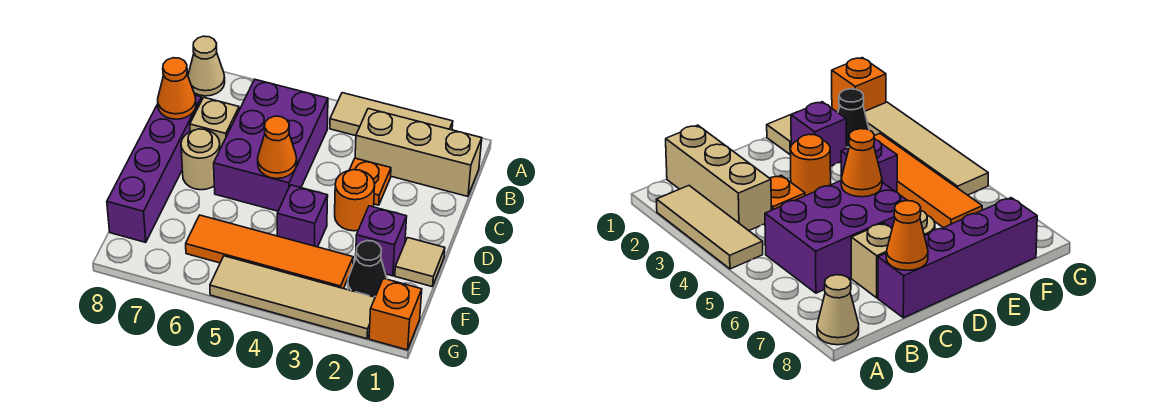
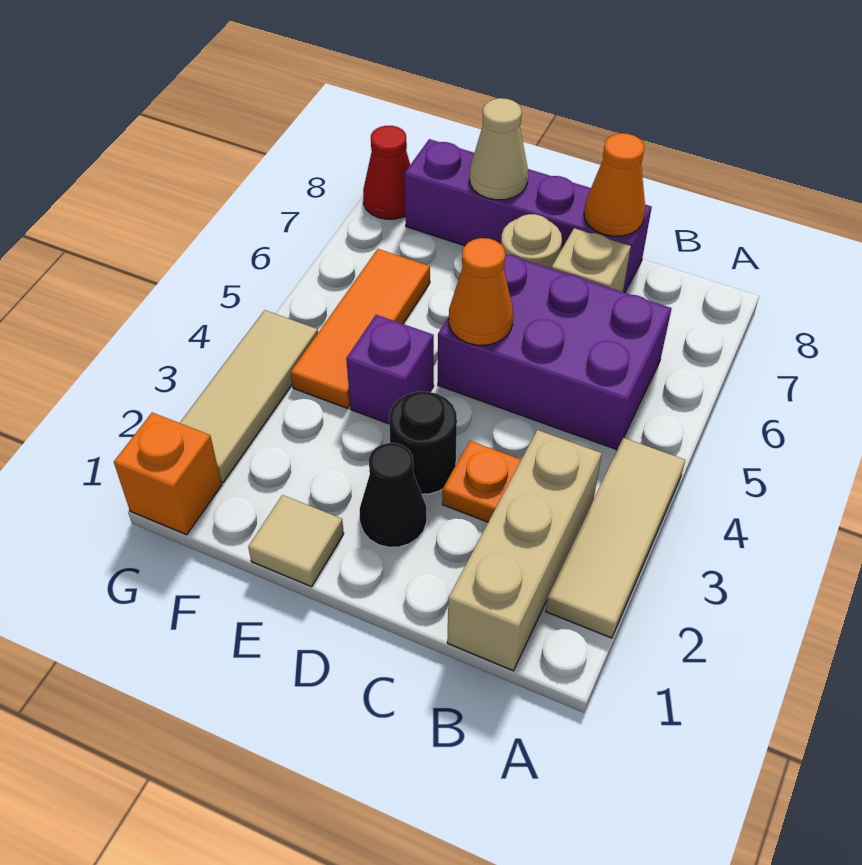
tan cone A8 level 1 -> tan cone E8 level 2
orange round brick D3 level 1 -> black round brick D3 level 1
purple brick E2 level 1 -> none
black cone F2 level 1 -> black cone D2 level 1
orange tile F3:F6 level 1 -> orange tile F4:F6 level 1
tan tile G2:G5 level 1 -> tan tile G2:G4 level 1
none -> red cone G8 level 1

